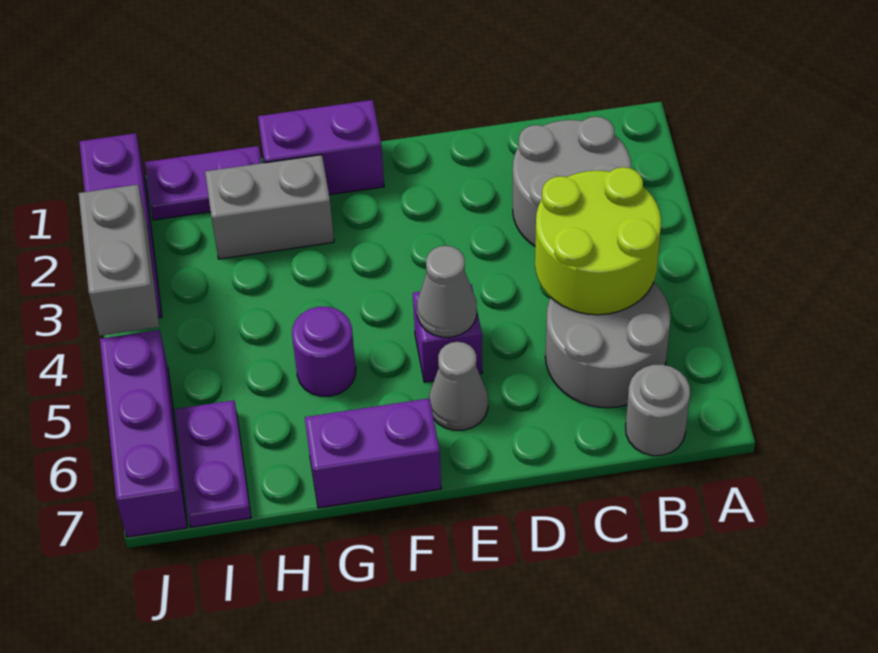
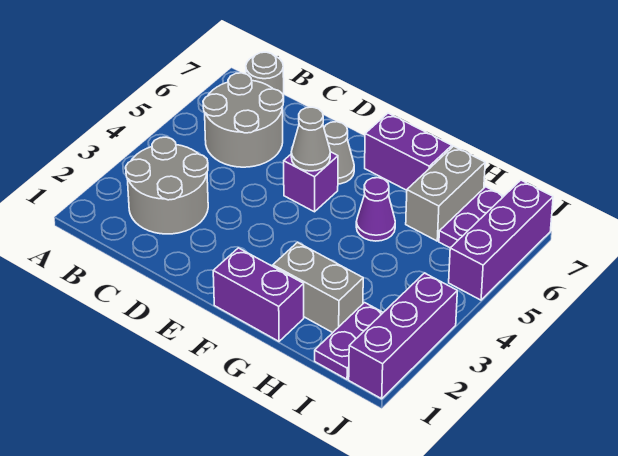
lime round brick B4:C5 level 2 -> none
purple round brick G5 level 1 -> purple cone G5 level 1
purple plate H1:I1 level 1 -> purple plate I1:I2 level 1
grey brick J3:J4 level 2 -> grey brick H6:H7 level 1

